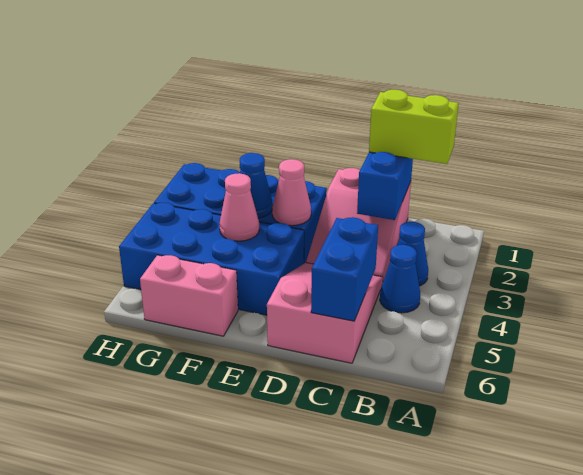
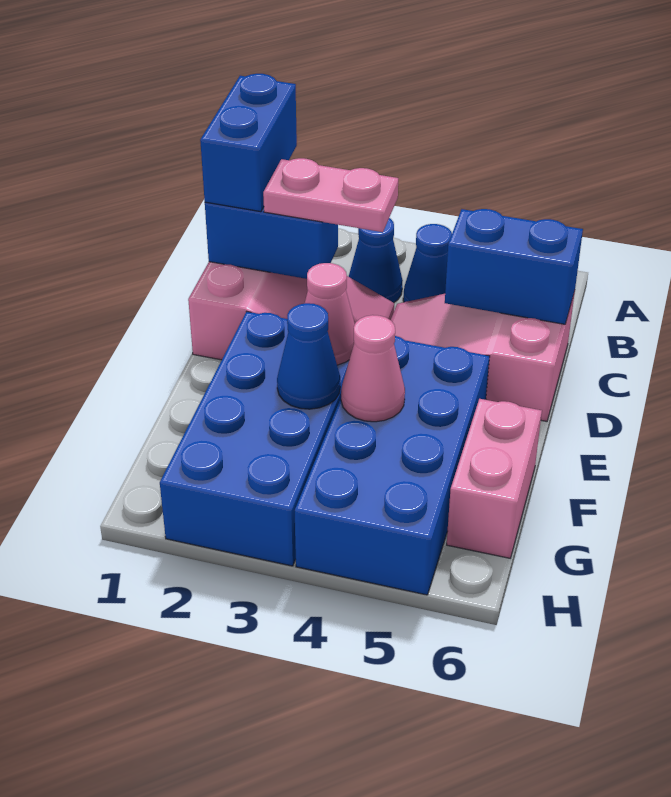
lime brick B1:C1 level 3 -> blue brick B1:C1 level 3
none -> pink plate C2:C3 level 3

